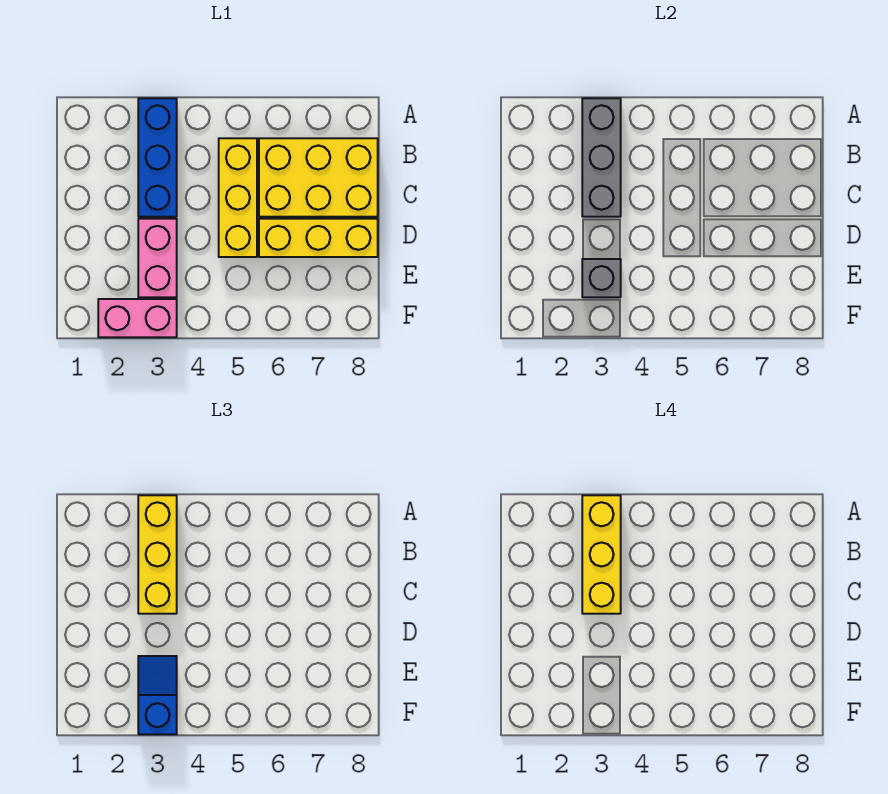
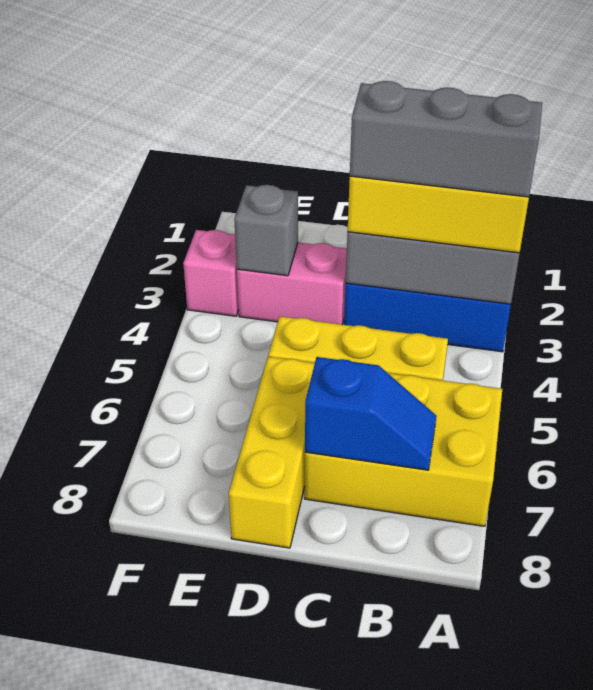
yellow brick A3:C3 level 4 -> grey brick A3:C3 level 4
yellow brick B6:C8 level 1 -> yellow brick A6:C7 level 1
blue slope E3:F3 level 3 top F -> blue slope B7:C7 level 2 top C
pink brick F2:F3 level 1 -> pink brick F3 level 1

